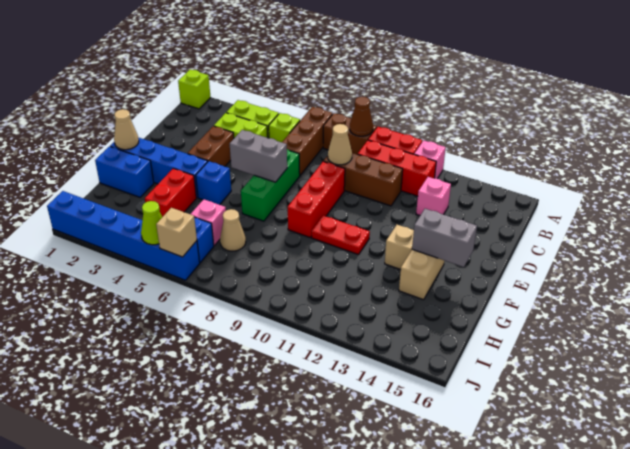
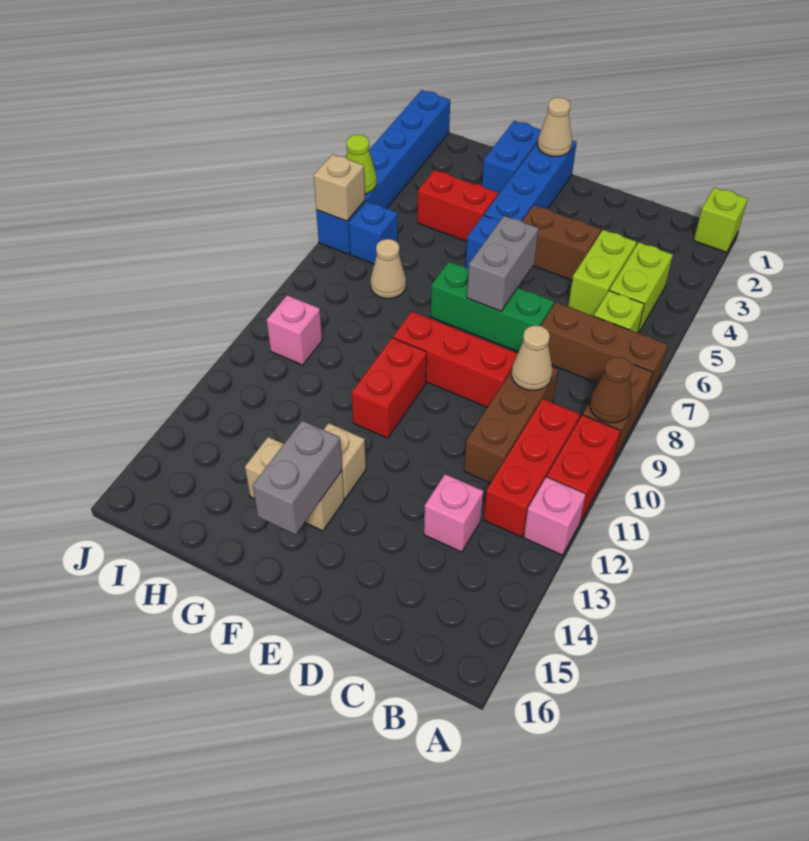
red plate F10:F11 level 1 -> red brick F10:F11 level 1
pink brick H6 level 1 -> pink brick I10 level 1

